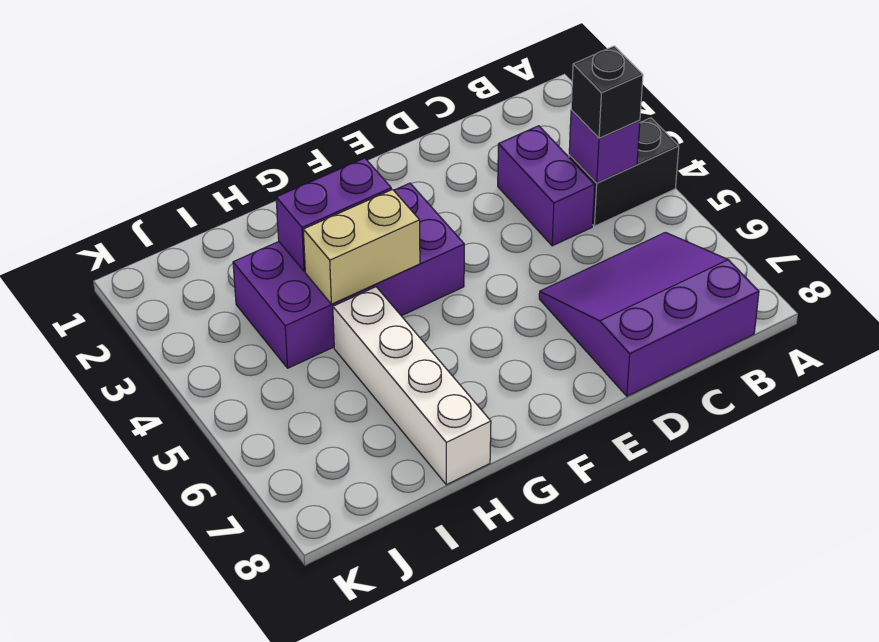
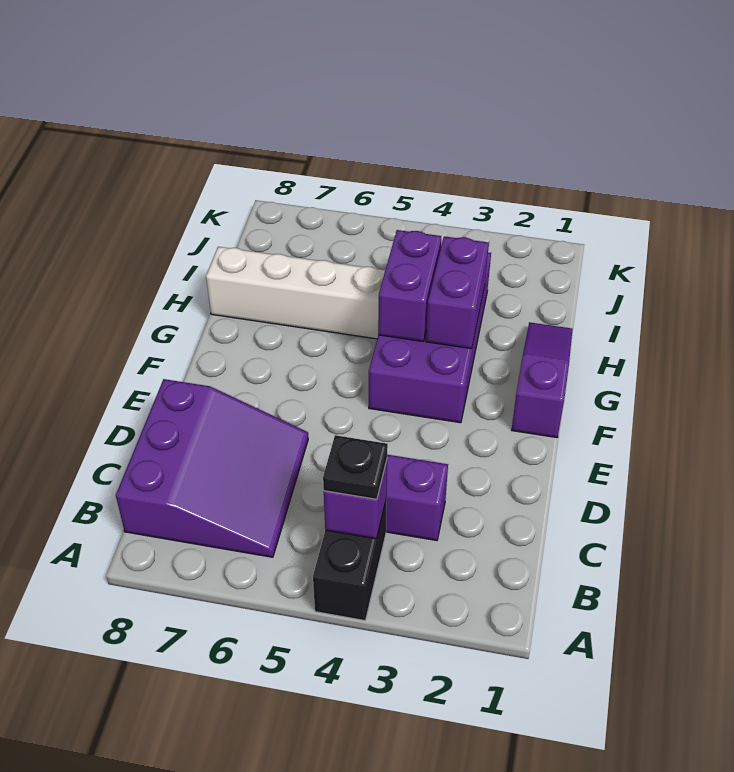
black brick B4 level 3 -> black plate B4 level 3
none -> purple slope F1:H1 level 1 top F
tan brick G4:H4 level 2 -> purple brick G4:H4 level 2

